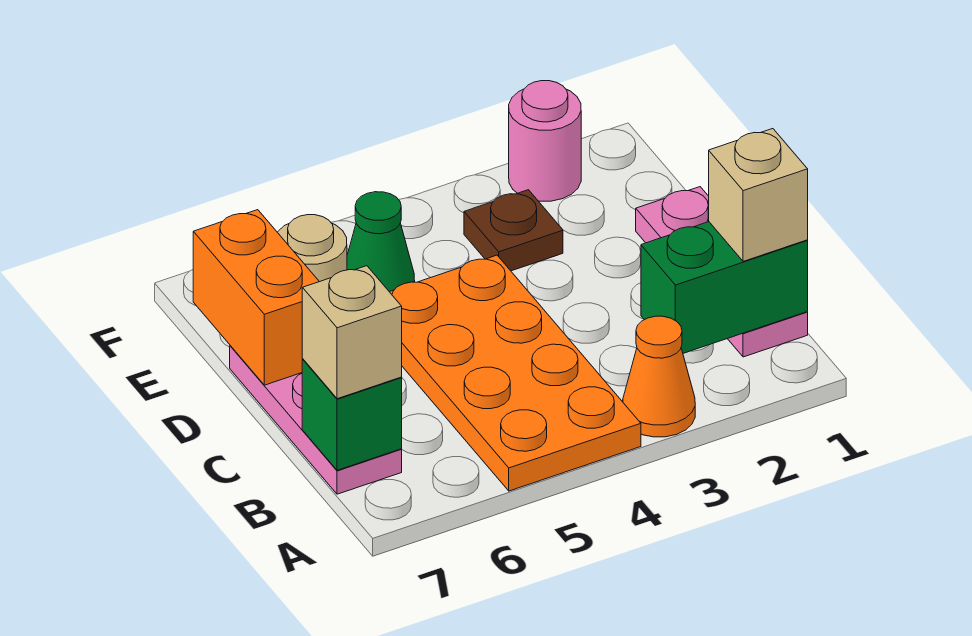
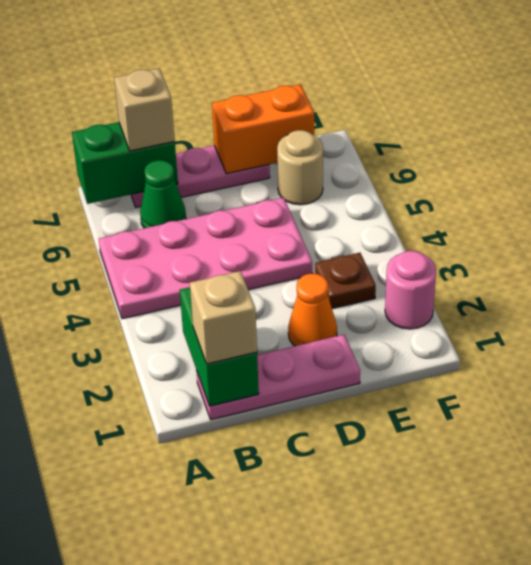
orange cone A3 level 1 -> orange cone D2 level 1
orange plate A4:D5 level 1 -> pink plate A4:D5 level 1
green brick B7 level 2 -> green brick A7:B7 level 2
green cone E5 level 1 -> green cone B6 level 1

